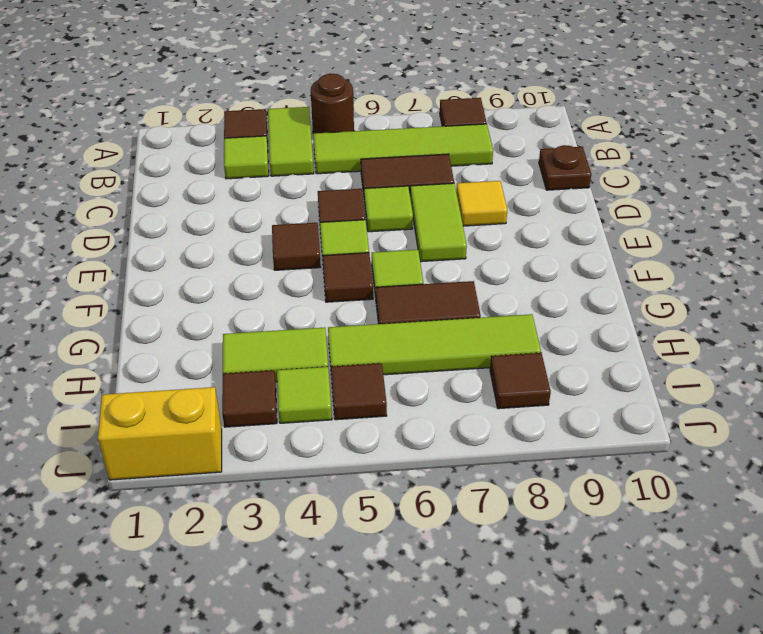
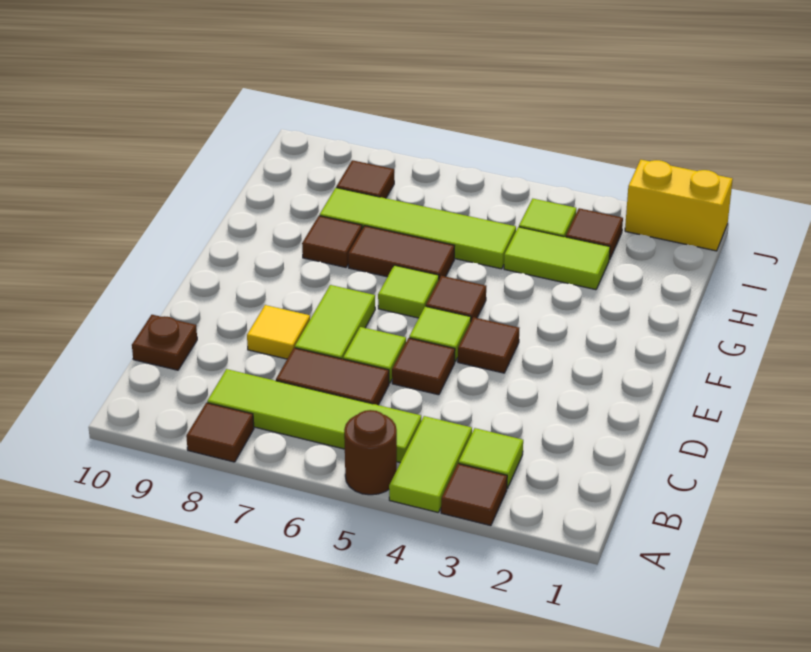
brown tile I5 level 1 -> brown tile G8 level 1

